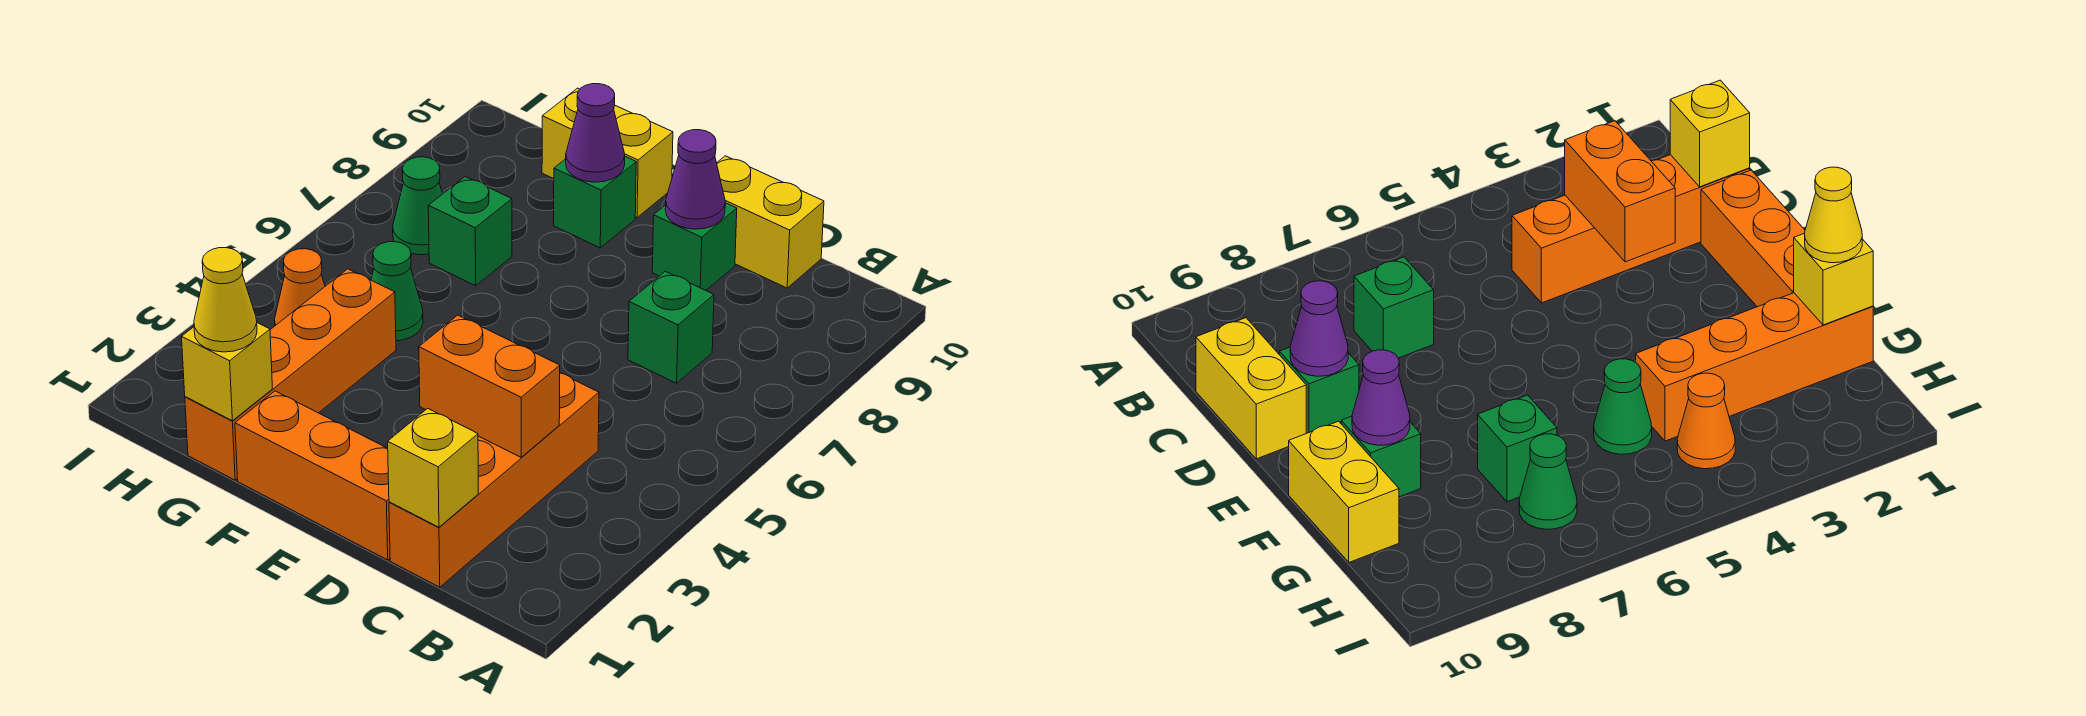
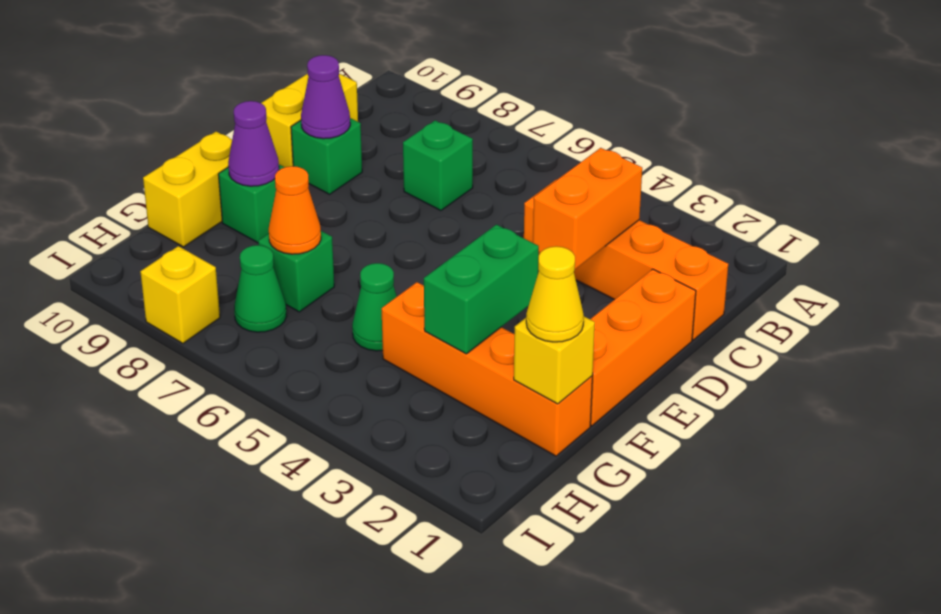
yellow brick C1 level 2 -> yellow brick I8 level 1
none -> green brick F3:G3 level 2
orange cone H4 level 1 -> orange cone G7 level 2

